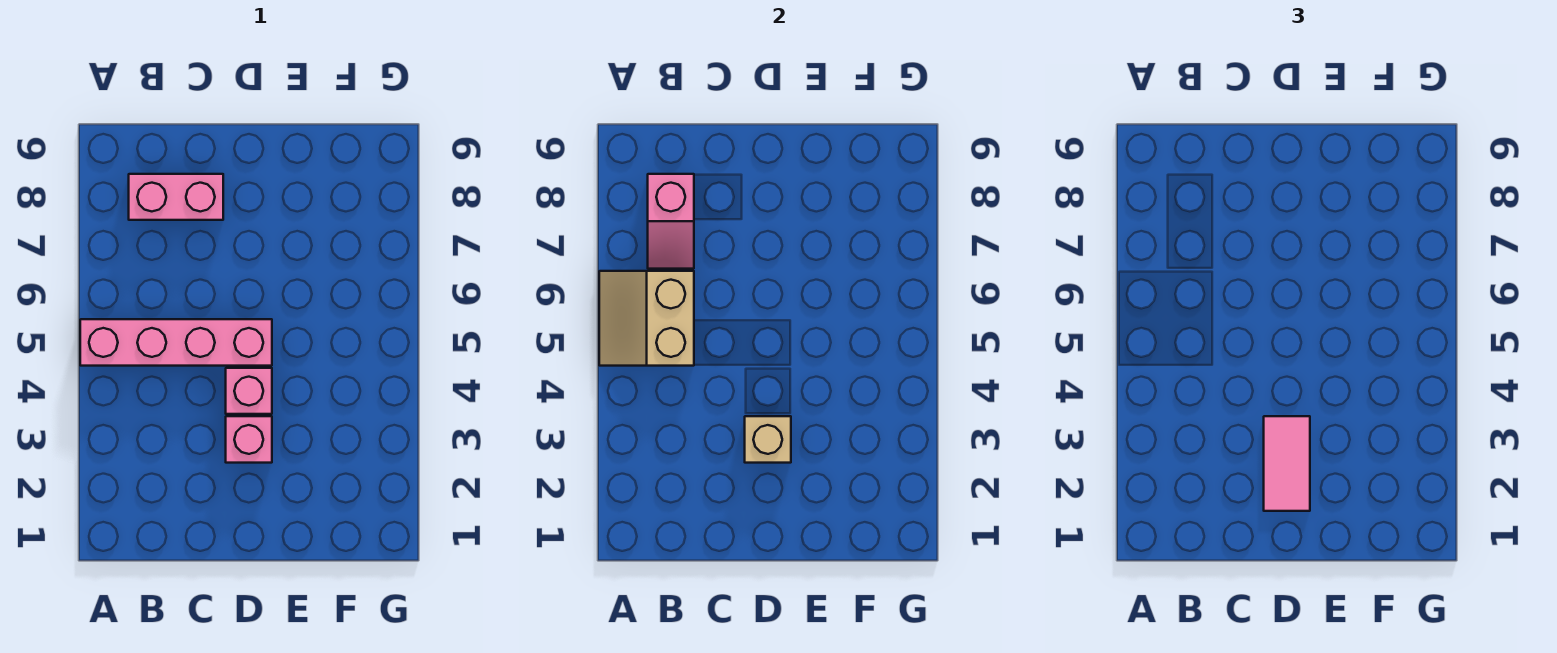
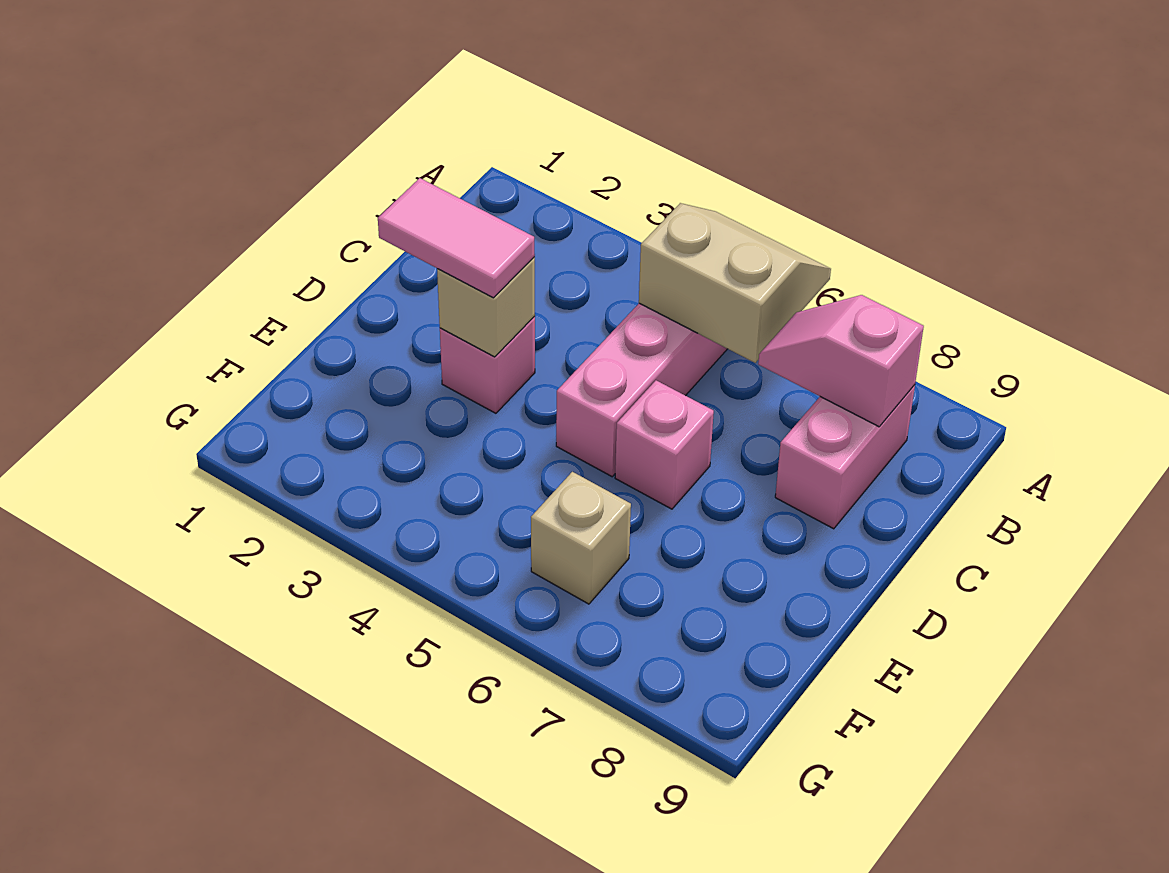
pink brick D4 level 1 -> pink brick D6 level 1
none -> tan brick F6 level 1

